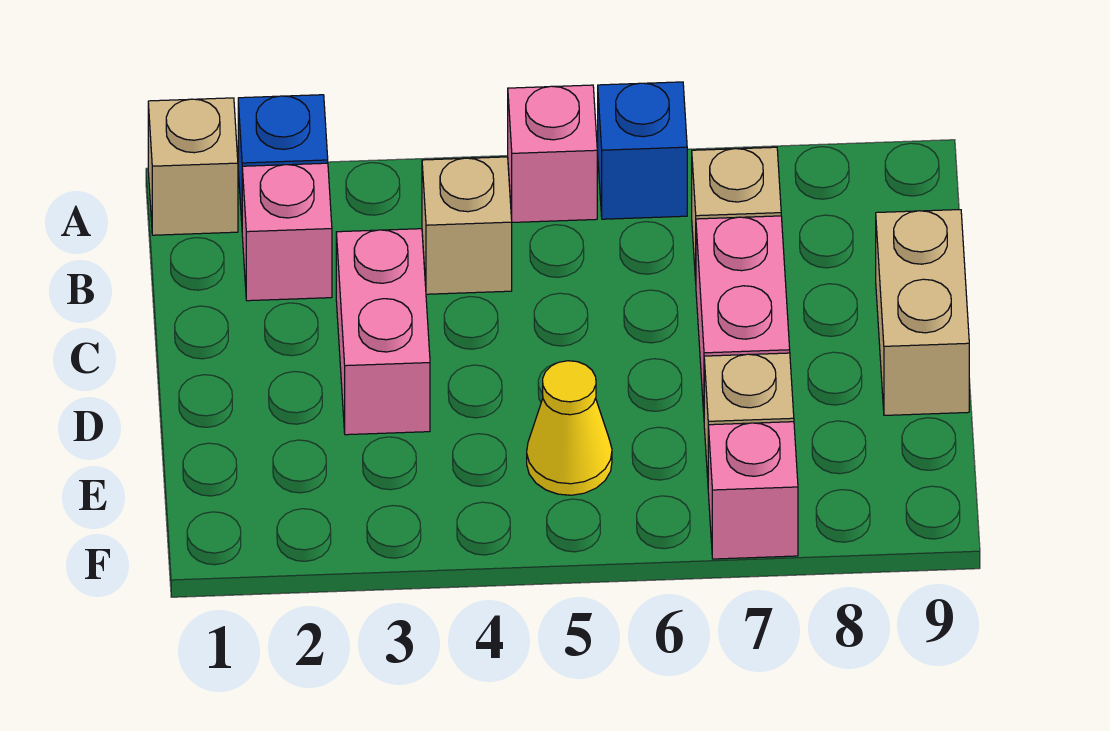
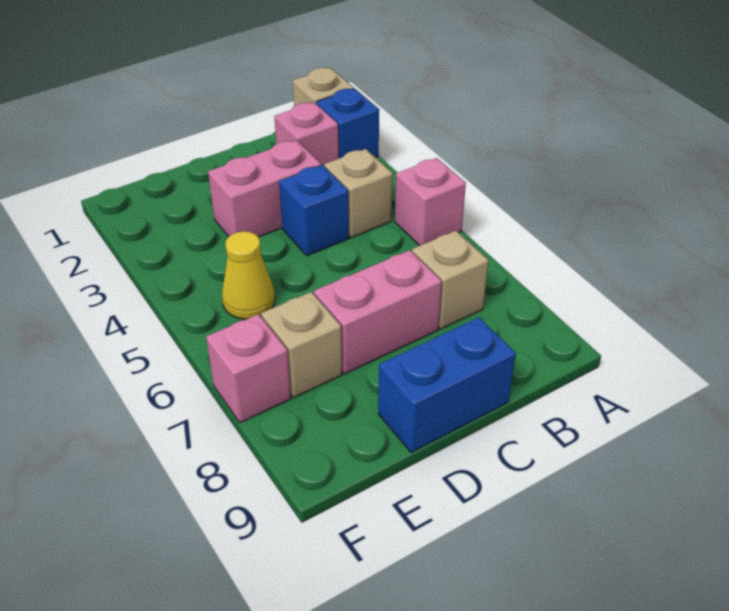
blue brick A6 level 1 -> blue brick C4 level 1
tan brick C9:D9 level 1 -> blue brick C9:D9 level 1

